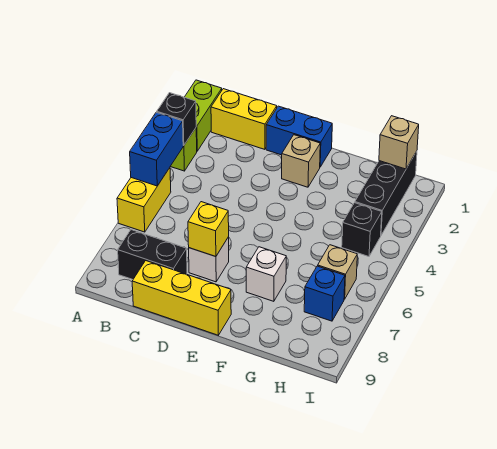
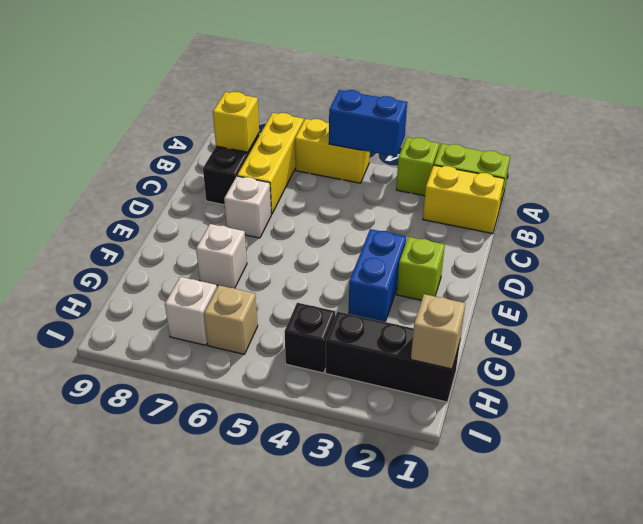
black brick A3 level 2 -> none
yellow brick B1:C1 level 1 -> yellow brick B1:B2 level 1
yellow brick C9:E9 level 1 -> yellow brick A7:C7 level 1
blue brick D1:E1 level 1 -> blue brick E3:F3 level 1
yellow brick D7 level 2 -> yellow brick B8 level 2
tan brick E2 level 1 -> lime brick E2 level 1
blue brick H7 level 1 -> white brick H7 level 1

